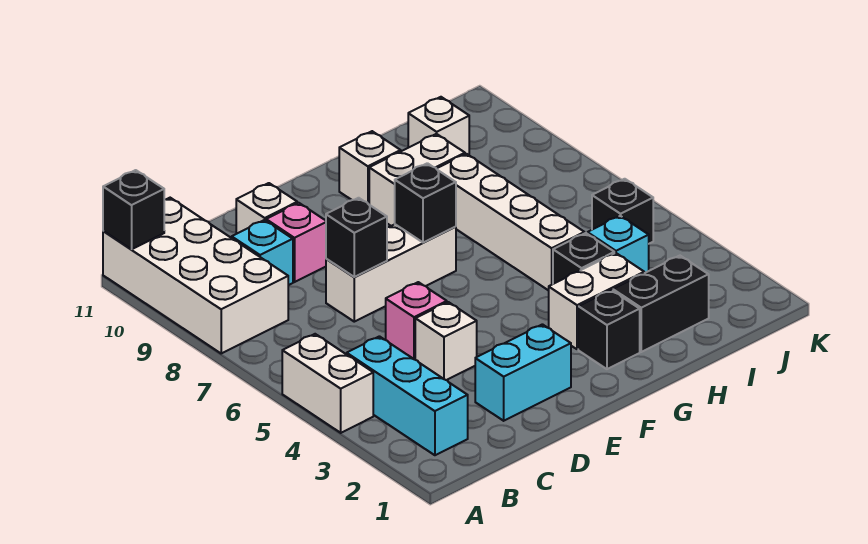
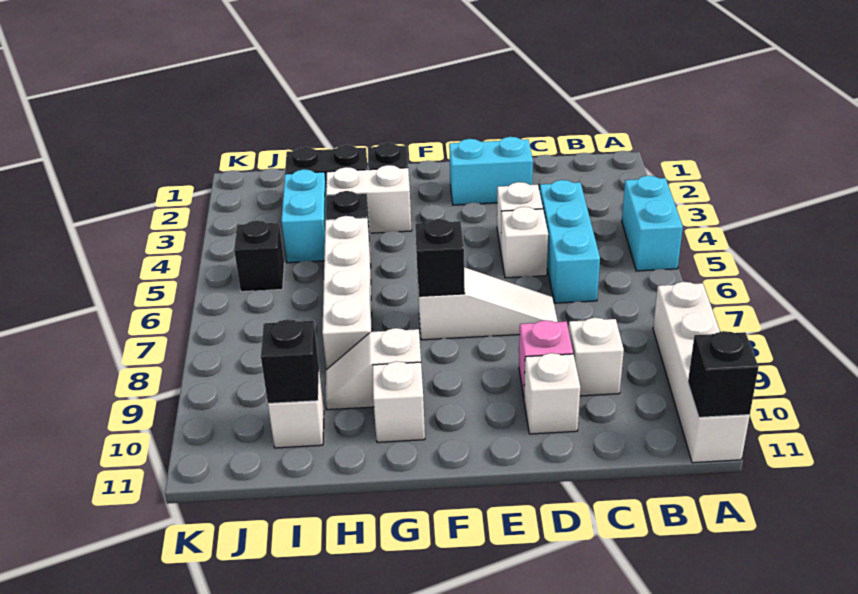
white brick A4:A5 level 1 -> cyan brick A4:A5 level 1
white brick A8:B11 level 1 -> white brick A8:A11 level 1
cyan brick B2:B4 level 1 -> cyan brick C4:C6 level 1
cyan brick C9 level 1 -> white brick C9 level 1
pink brick D5 level 1 -> white brick D5 level 1
white brick D7:F7 level 1 -> white slope D7:F7 level 1 top F
black brick D7 level 2 -> black brick I10 level 2
white brick G9:H9 level 1 -> white slope G9:H9 level 1 top G
cyan brick I4 level 1 -> cyan brick I3:I4 level 1

